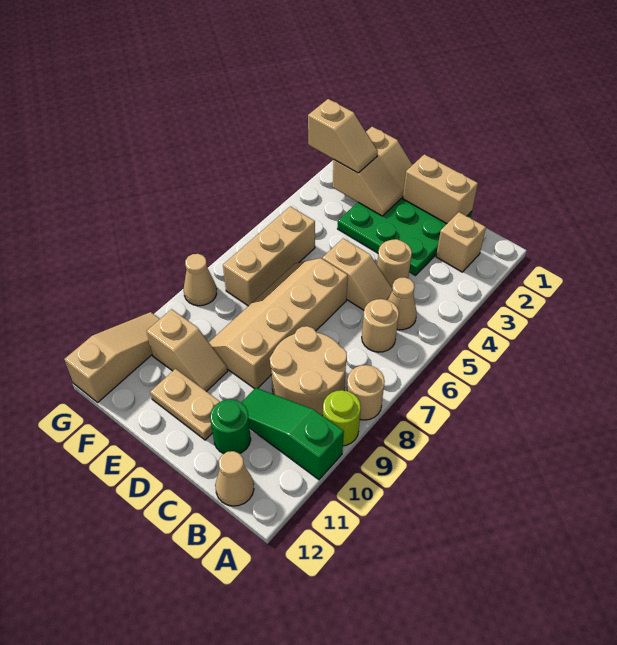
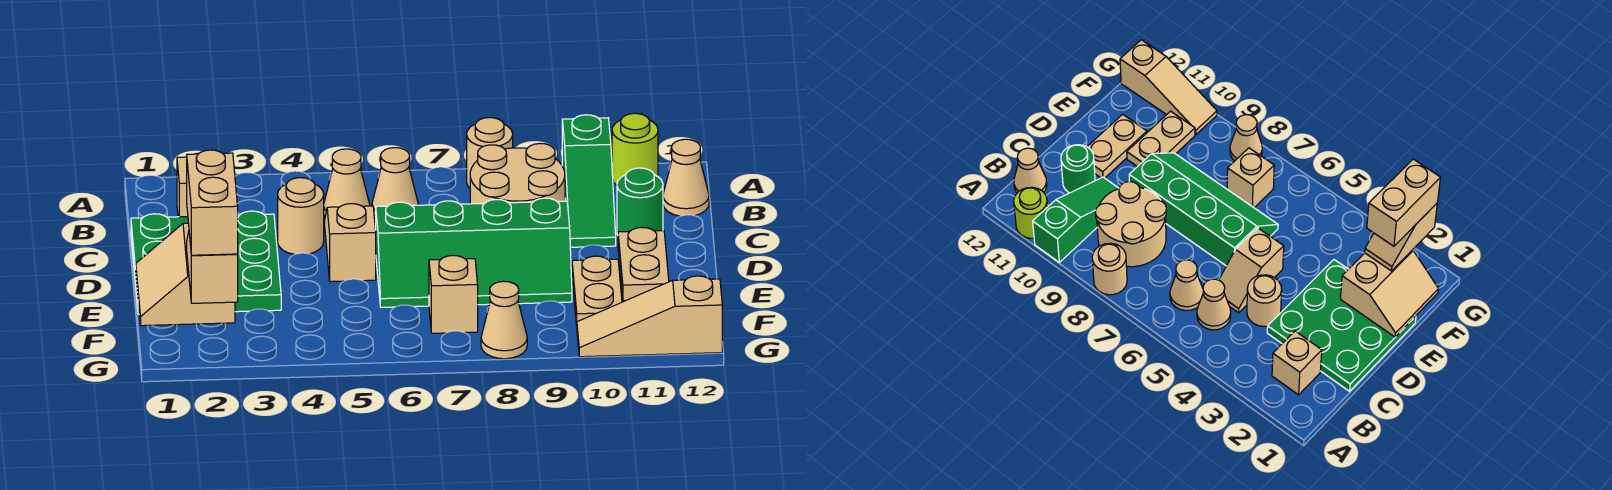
lime round brick A9 level 1 -> lime round brick A11 level 1
tan round brick B6 level 1 -> tan cone B6 level 1
tan brick C1:D1 level 2 -> tan brick F2:G2 level 4
tan slope D6:E9 level 1 top D -> green slope D6:E9 level 1 top D
tan slope E1:F2 level 2 top F -> tan slope E1:F2 level 2 top 2
tan slope E10:F10 level 1 top F -> tan plate E10:F10 level 1
tan brick F5:F7 level 1 -> tan brick F7 level 1

